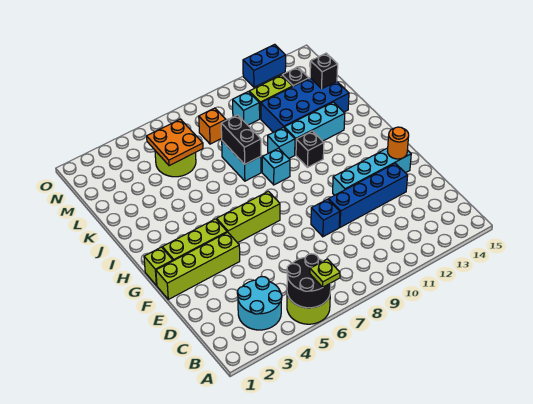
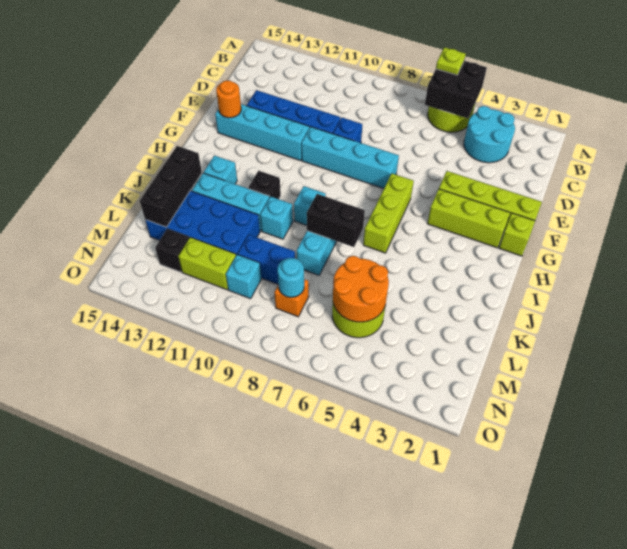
black round brick A5:B6 level 2 -> black brick A5:B6 level 2
none -> cyan brick F7:F10 level 1
lime brick G5:G7 level 1 -> lime brick G6:I6 level 1
none -> cyan brick I13 level 1
black brick J8:K8 level 2 -> black brick J7:J8 level 2
orange plate L5:M6 level 2 -> orange round brick L5:M6 level 2
black brick L14 level 2 -> black brick J14:L14 level 2
none -> cyan round brick M8 level 2
blue brick O12:O13 level 1 -> blue brick L9:L10 level 1

